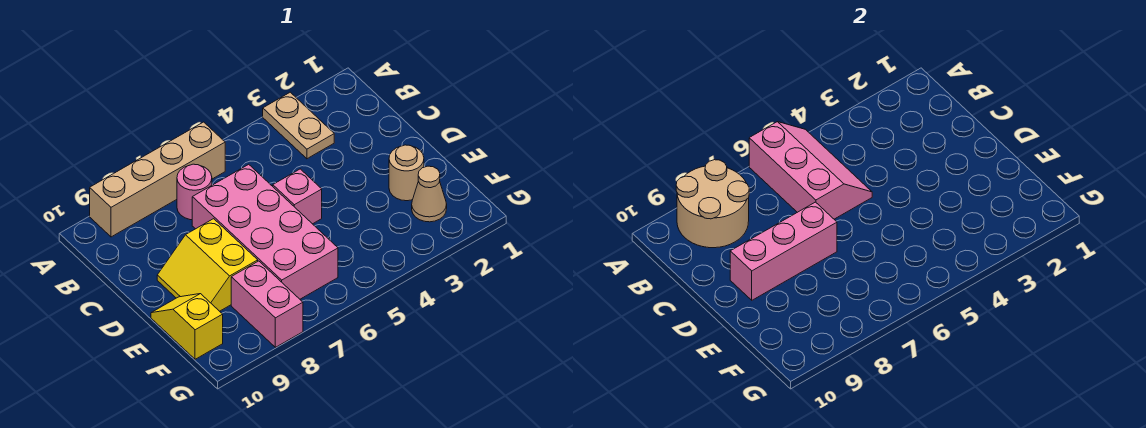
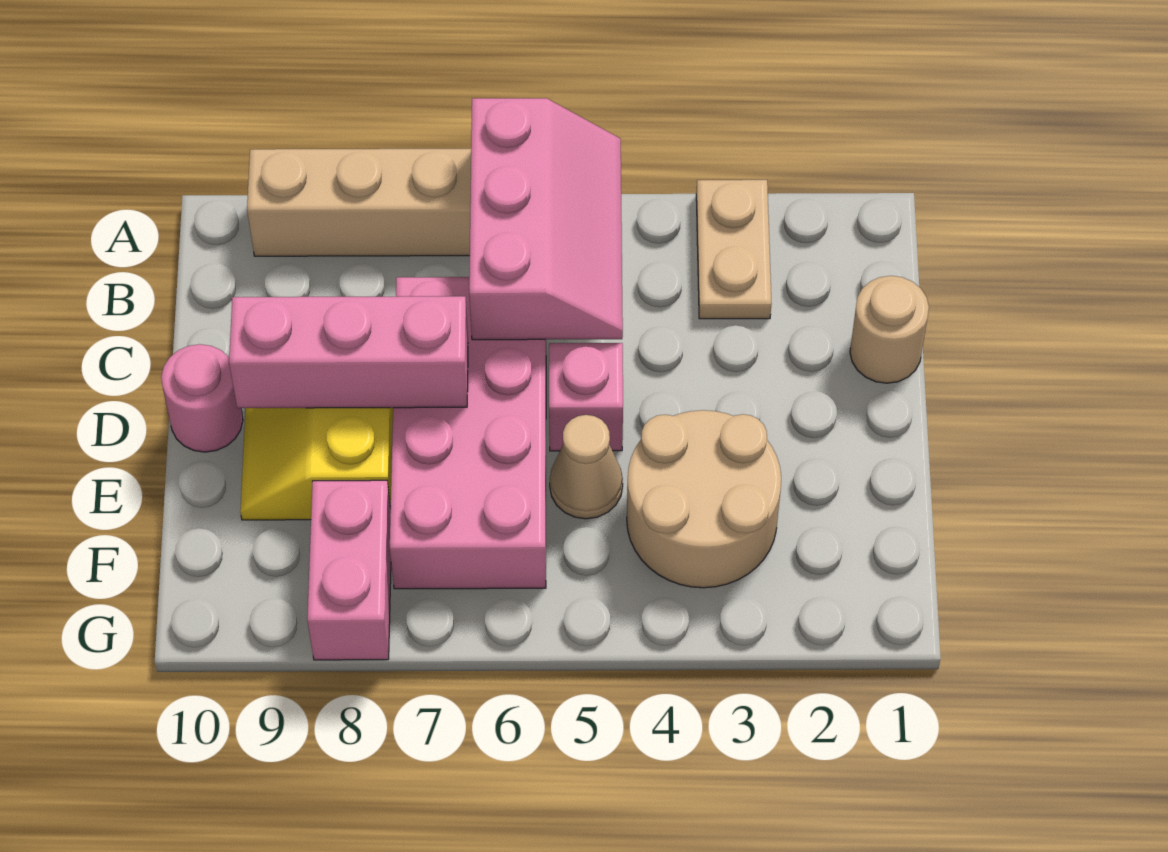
tan round brick A8:B9 level 2 -> tan round brick E3:F4 level 1
pink round brick B7 level 1 -> pink round brick D10 level 1
tan round brick E2 level 1 -> tan round brick C1 level 1
yellow slope E10:F10 level 1 top F -> none
tan cone F2 level 1 -> tan cone E5 level 1

